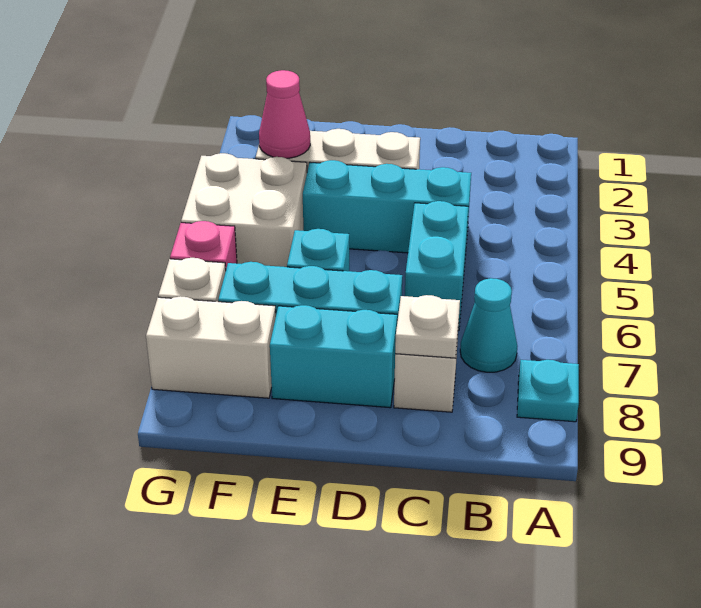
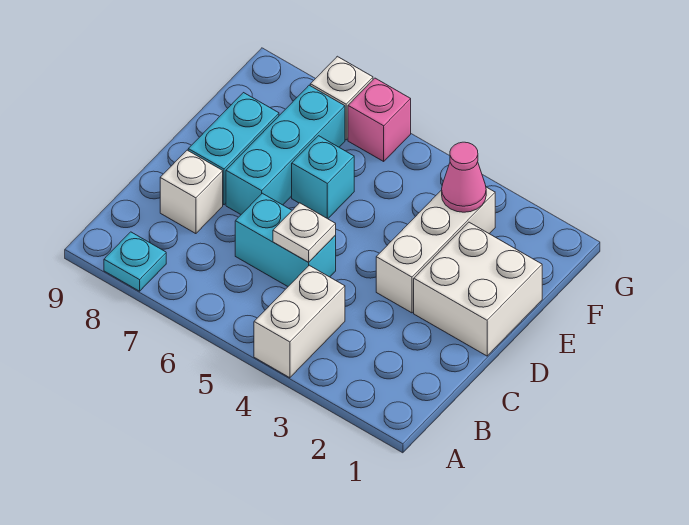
cyan cone B7 level 1 -> none
cyan brick C4:E4 level 1 -> none
white plate C8 level 2 -> white plate C5 level 2
white brick F4:G5 level 1 -> white brick D1:E2 level 1
white brick F8:G8 level 1 -> white brick A4:B4 level 1

